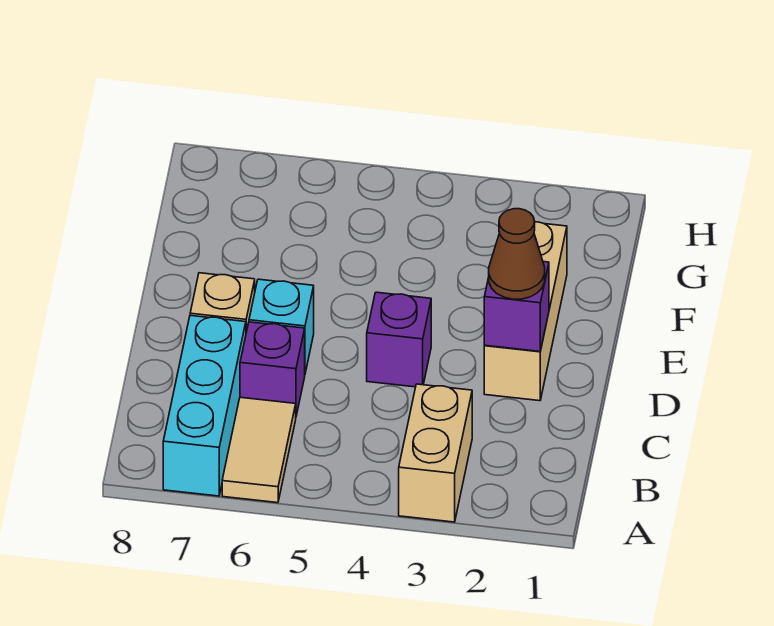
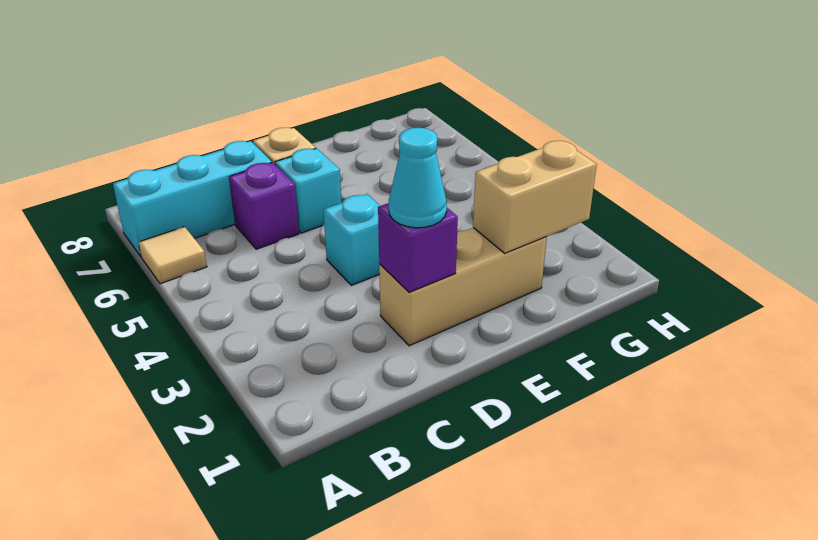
tan brick A3:B3 level 1 -> tan brick F2:G2 level 2
tan tile A6:B6 level 1 -> tan tile A6 level 1
brown cone D2 level 3 -> cyan cone D2 level 3
purple brick D4 level 1 -> cyan brick D4 level 1

